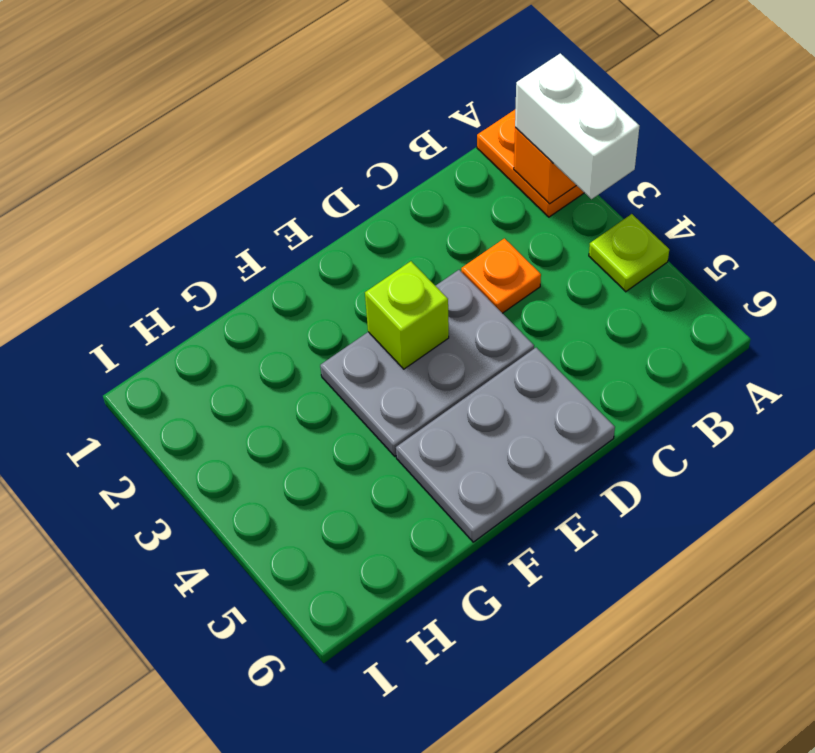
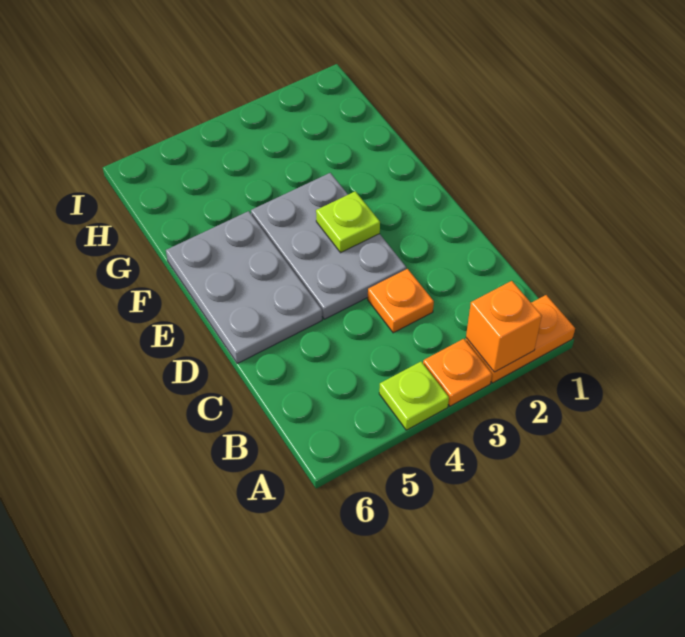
white brick A2:A3 level 3 -> none
none -> orange plate A3 level 1
lime brick E3 level 2 -> lime plate E3 level 2

